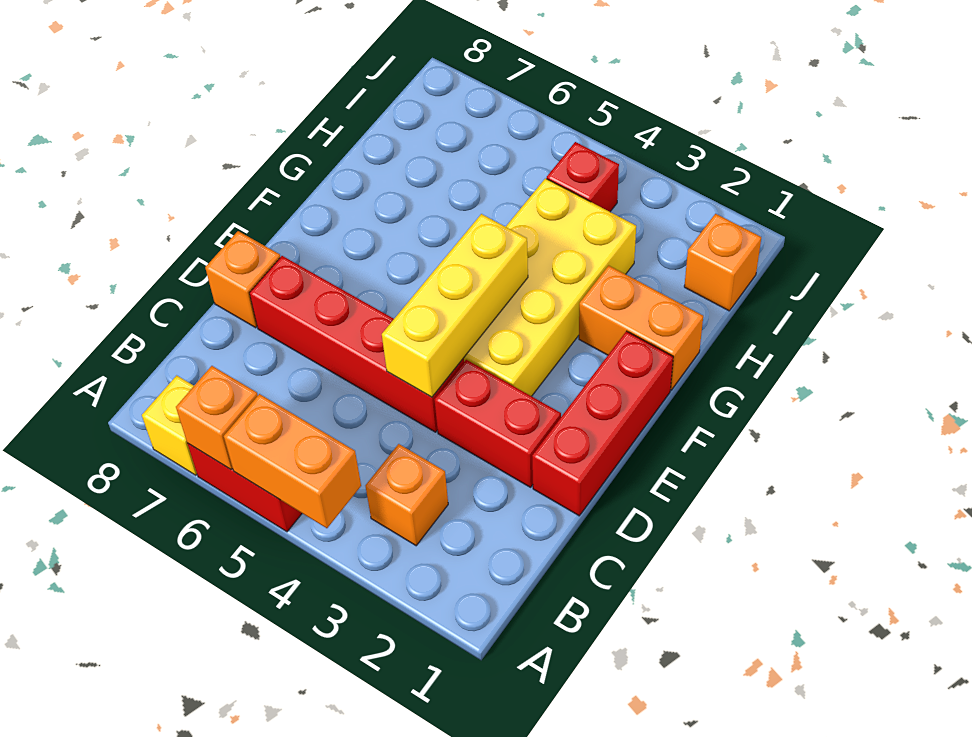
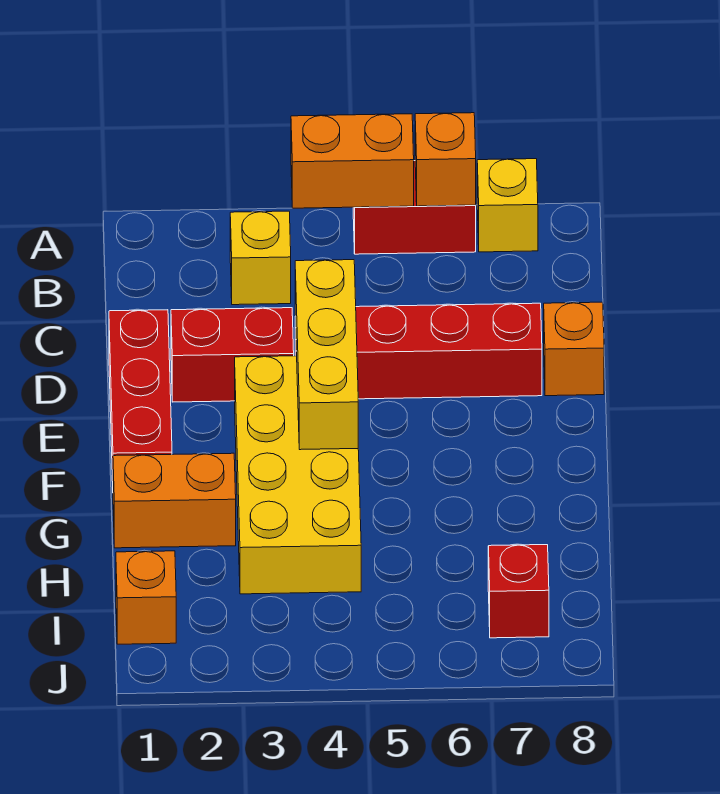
orange brick B3 level 1 -> yellow brick B3 level 1
red brick I4 level 1 -> red brick I7 level 1

